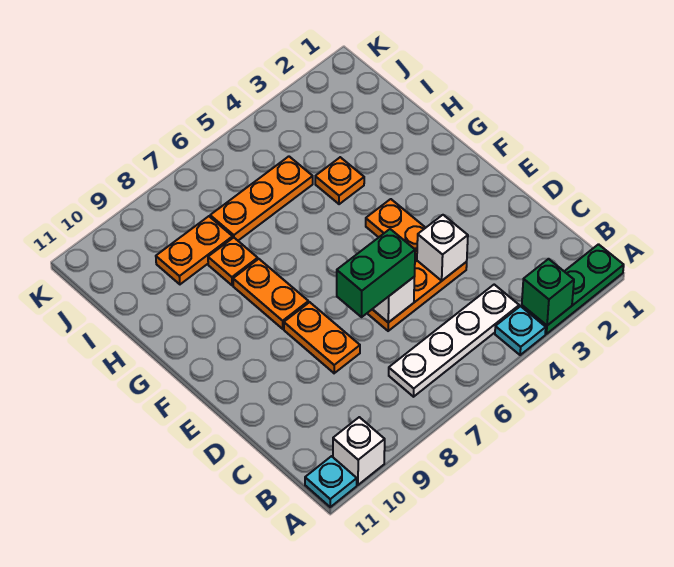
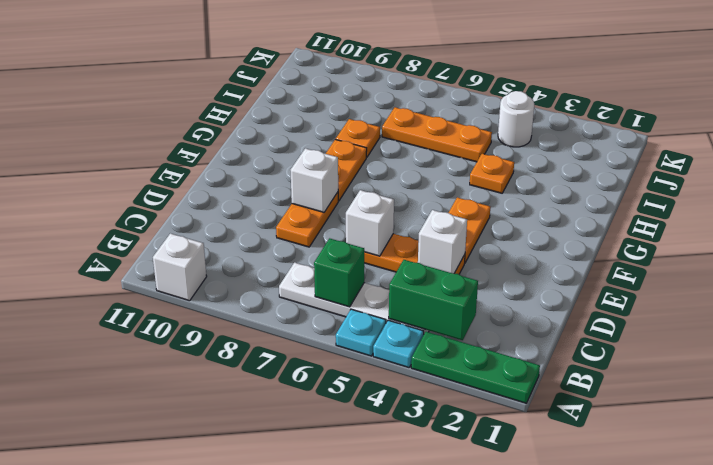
green brick A3 level 2 -> green brick B6 level 2
cyan plate A11 level 1 -> cyan plate A5 level 1
green brick D6:D7 level 3 -> green brick B3:B4 level 2
none -> white brick E8 level 2
orange plate I8:I9 level 1 -> none
none -> white round brick J4 level 1

